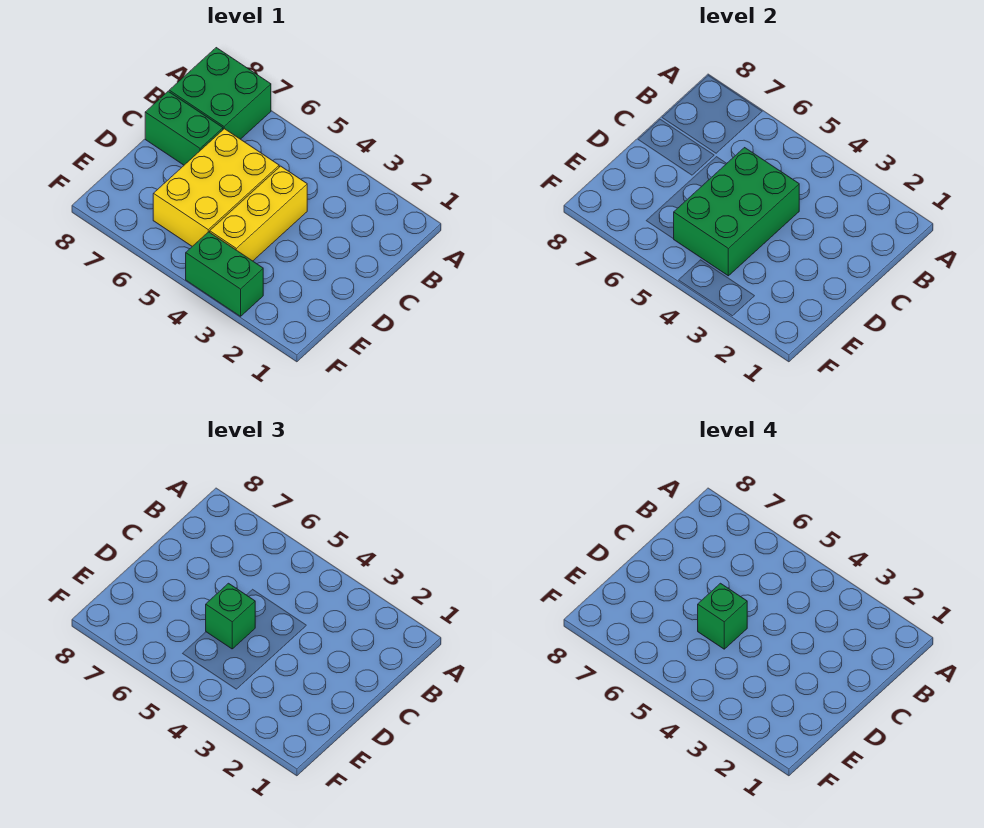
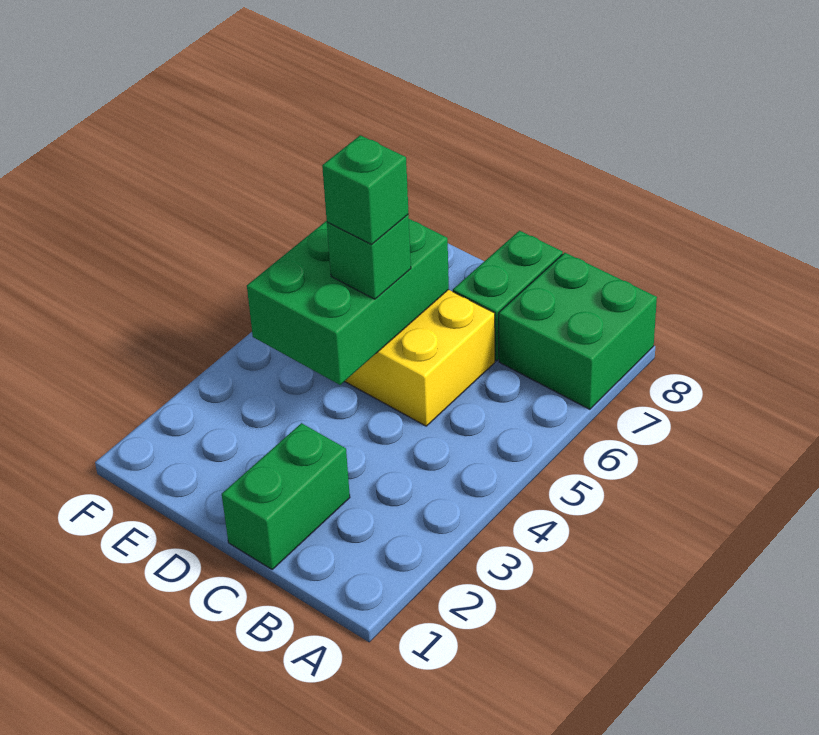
yellow brick C4:E4 level 1 -> none
green brick C4:E5 level 2 -> green brick D4:E6 level 2
green brick F3:F4 level 1 -> green brick C1:C2 level 1

